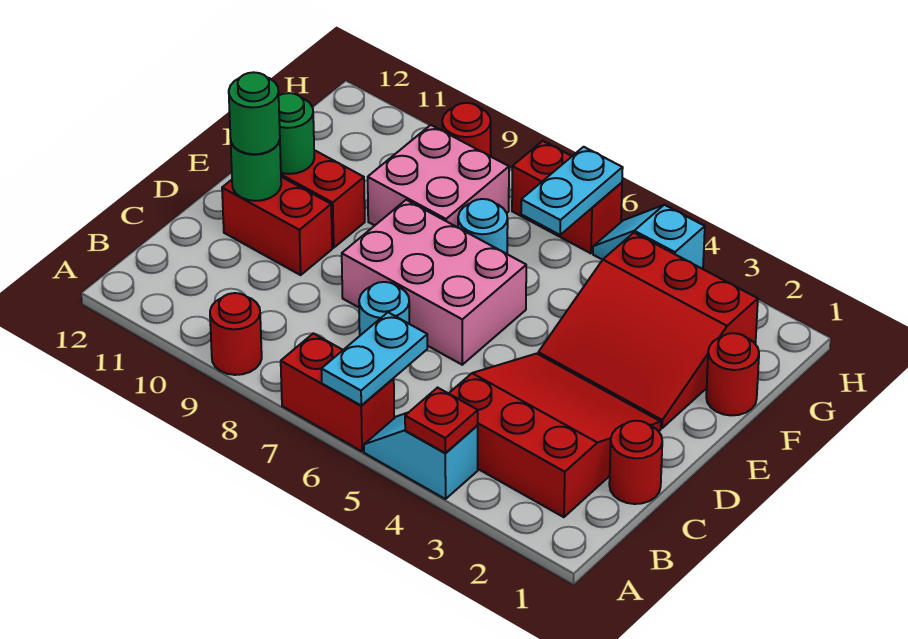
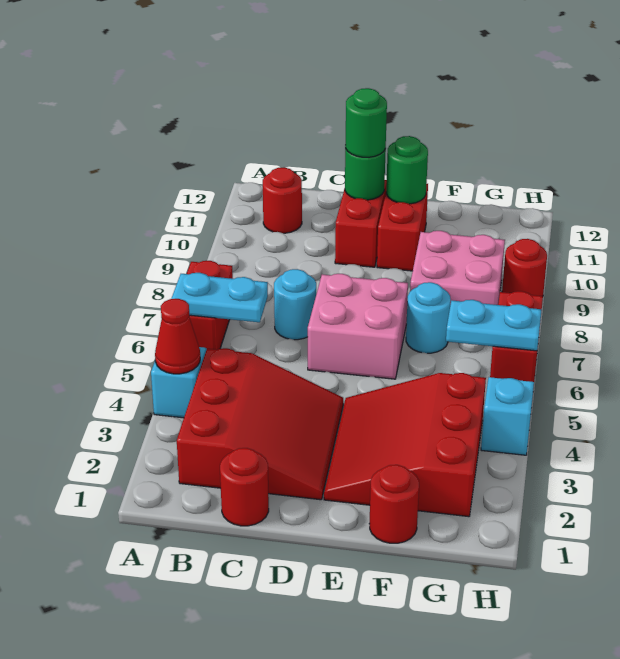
red plate A4 level 2 -> red cone A4 level 2
red round brick A9 level 1 -> red round brick B11 level 1
pink brick D6:E8 level 1 -> pink brick D6:E7 level 1

